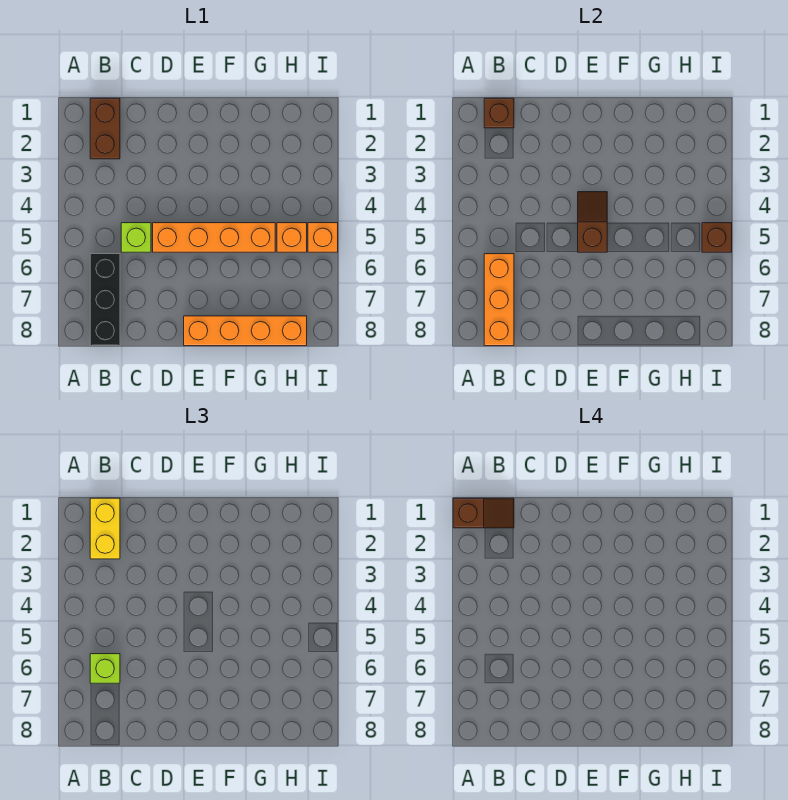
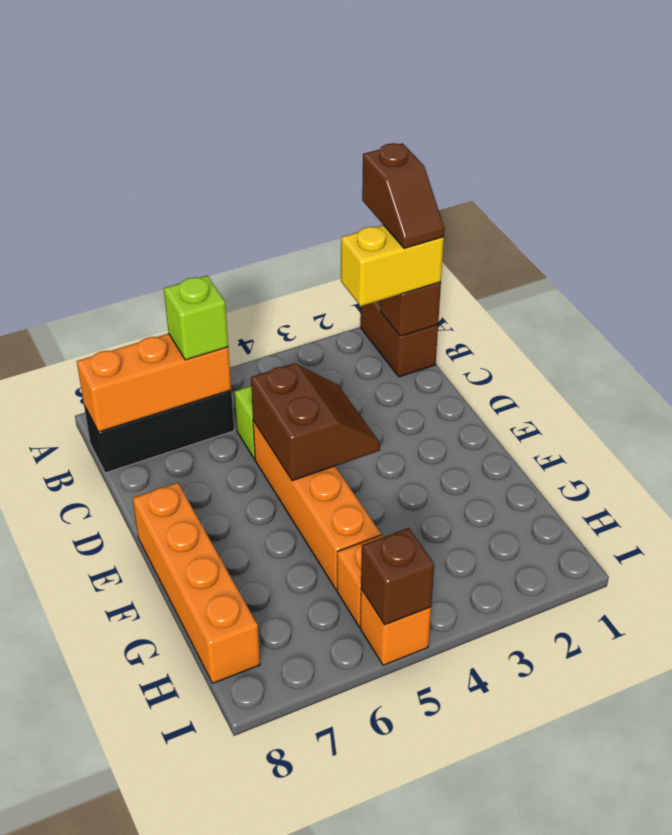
brown brick B1:B2 level 1 -> brown brick A1:B1 level 1
brown slope E4:E5 level 2 top 5 -> brown slope D4:E5 level 2 top 5

